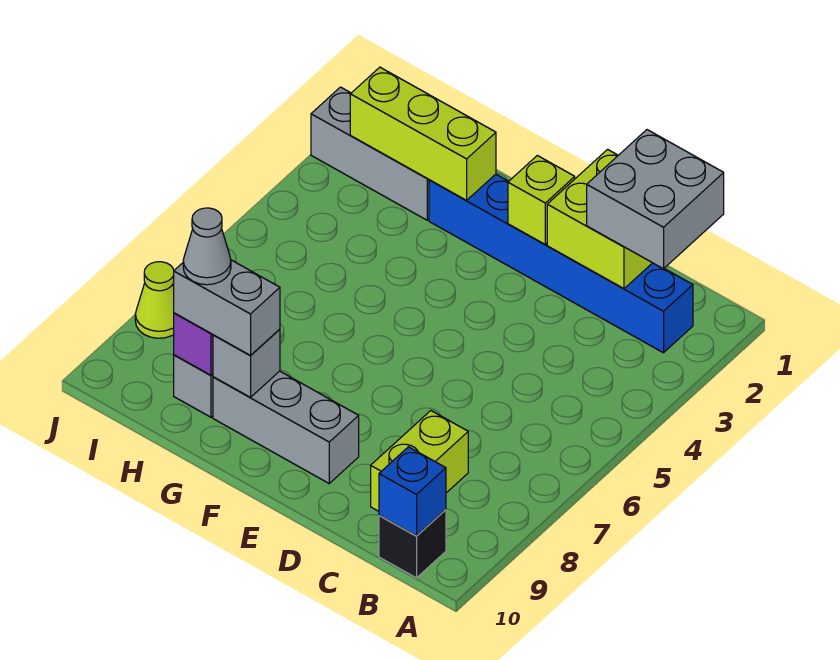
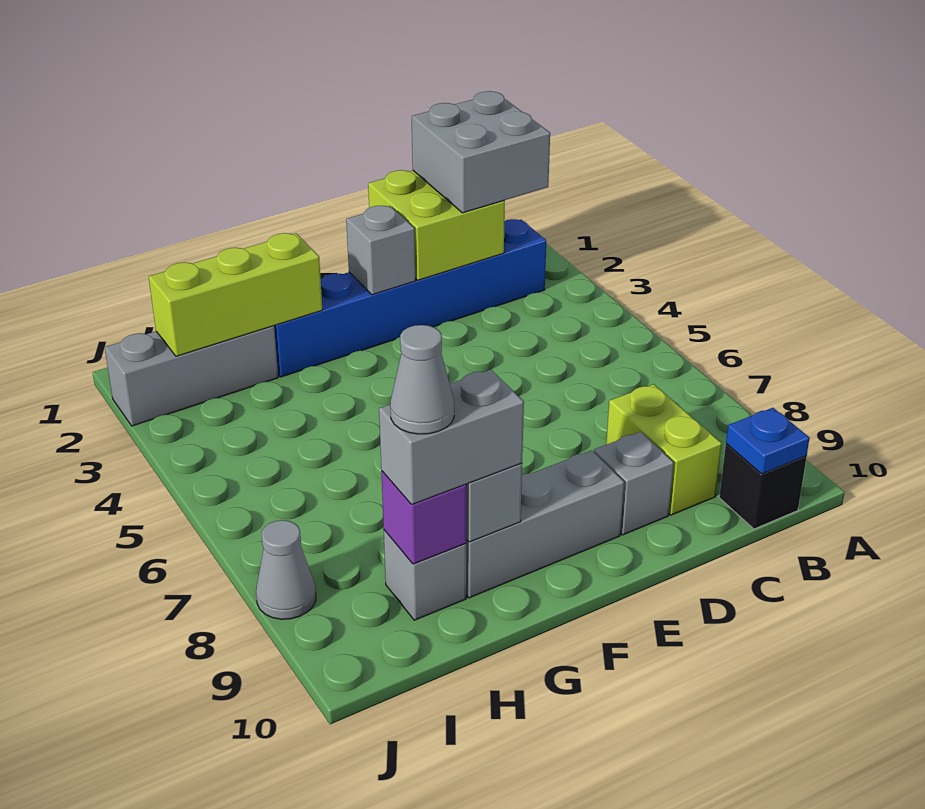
blue brick B10 level 2 -> blue plate B10 level 2
none -> grey brick D9 level 1
lime brick E2 level 2 -> grey brick E2 level 2
lime cone J8 level 1 -> grey cone J8 level 1

